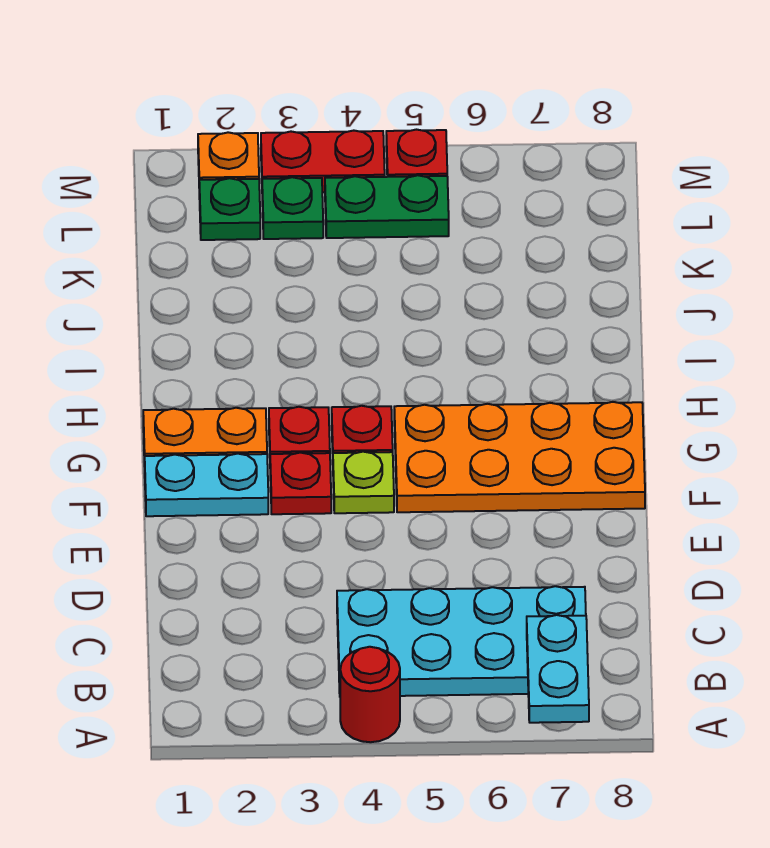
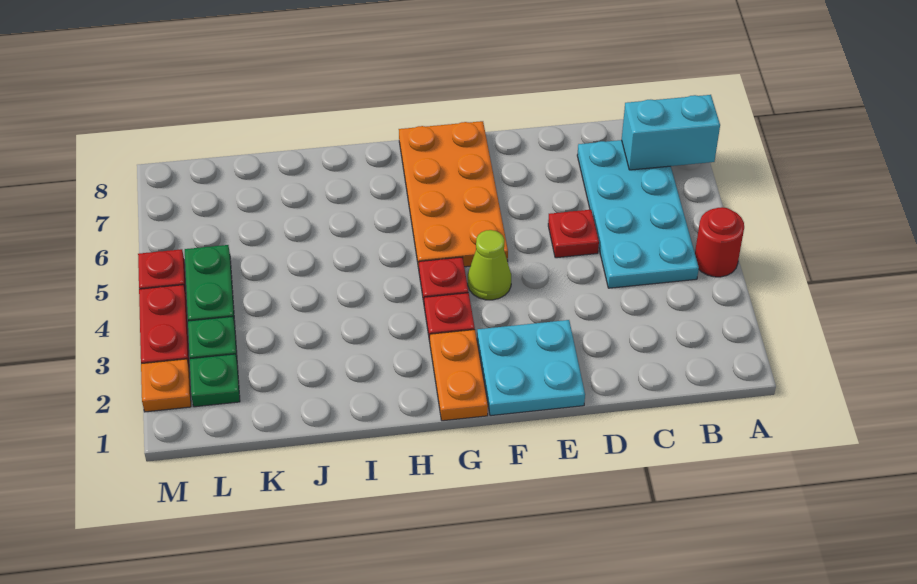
cyan plate A7:B7 level 2 -> cyan brick A7:B7 level 2
cyan plate F1:F2 level 1 -> cyan plate E1:F2 level 1
red plate F3 level 1 -> red plate D5 level 1
lime plate F4 level 1 -> lime cone F4 level 1

